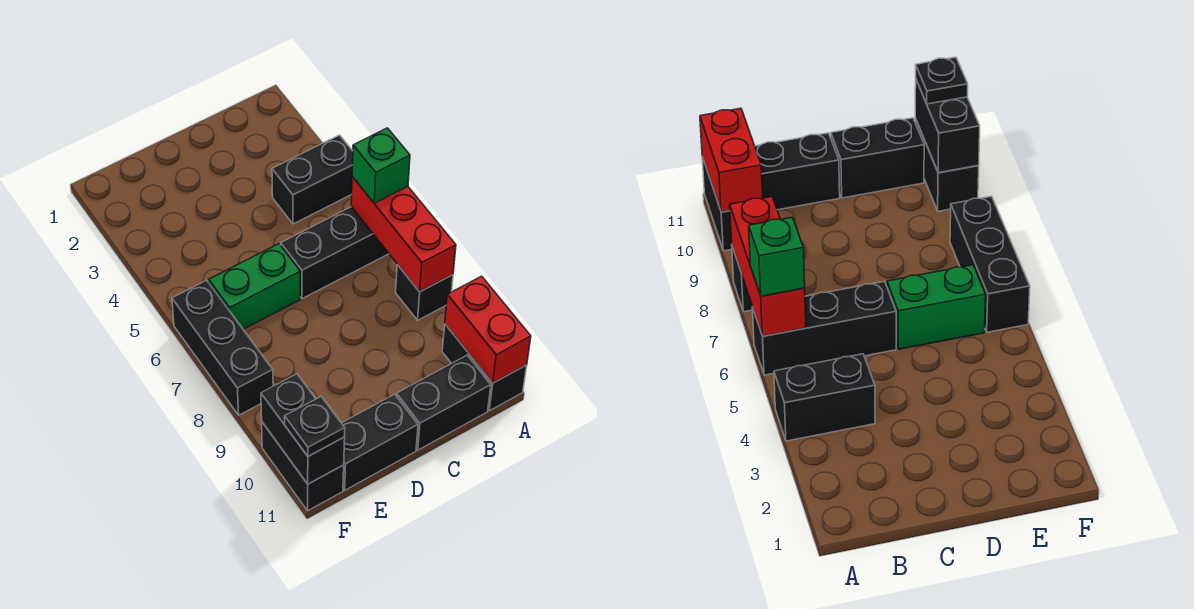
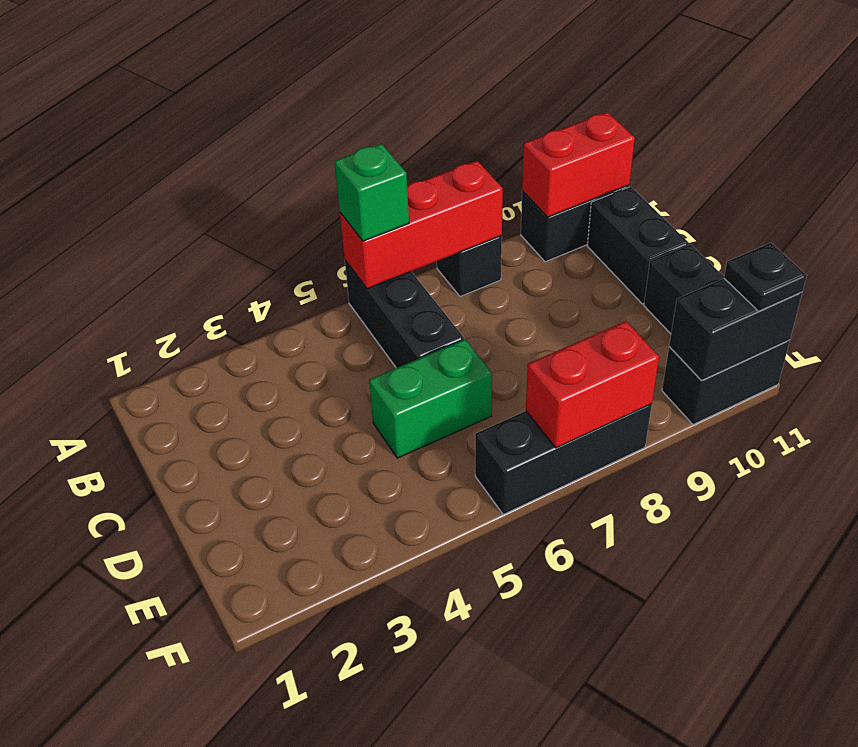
black brick A4:B4 level 1 -> none
green brick D6:E6 level 1 -> green brick D5:D6 level 1
none -> red brick F7:F8 level 2

